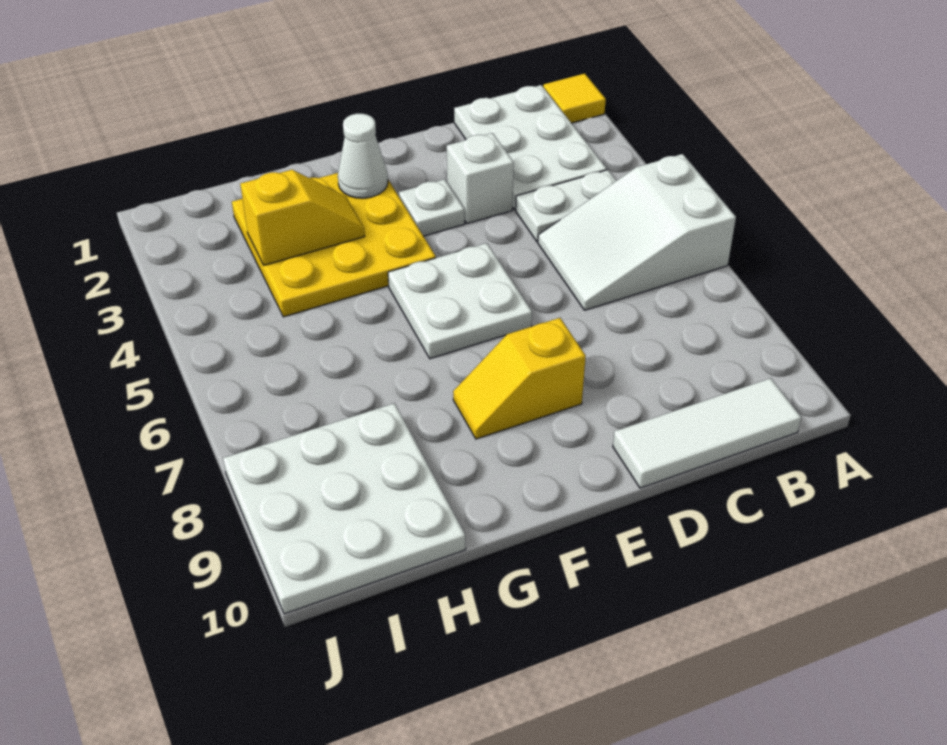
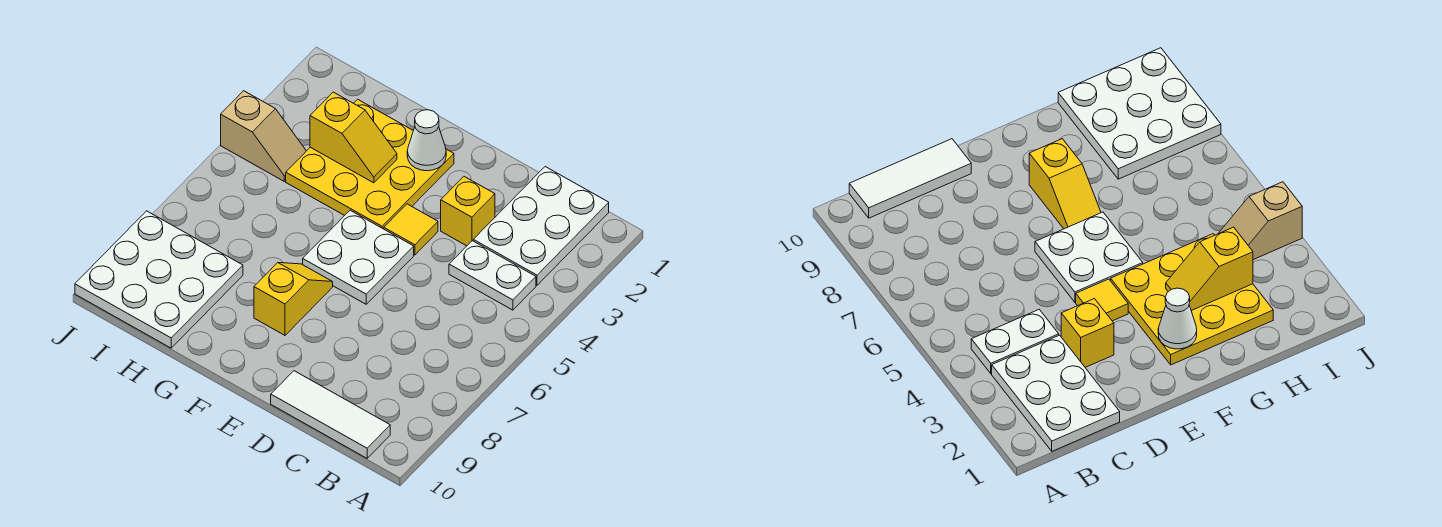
yellow tile A1 level 1 -> yellow tile E4 level 1
white slope A5:C6 level 1 top A -> none
white brick D3 level 1 -> yellow brick D3 level 1
white plate E3 level 1 -> none
yellow slope E8:F8 level 1 top E -> yellow slope F7:F8 level 1 top 8
none -> tan slope I4:J4 level 1 top J

